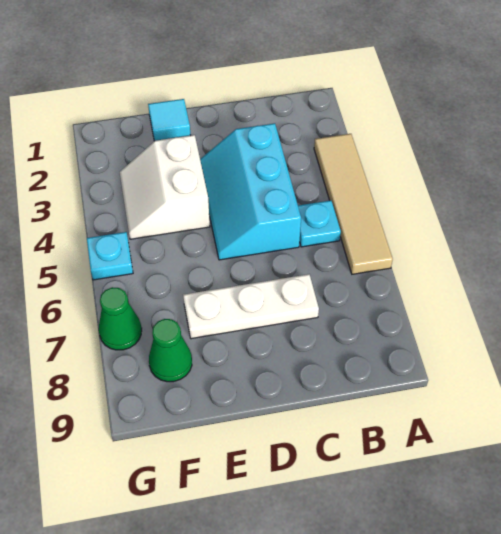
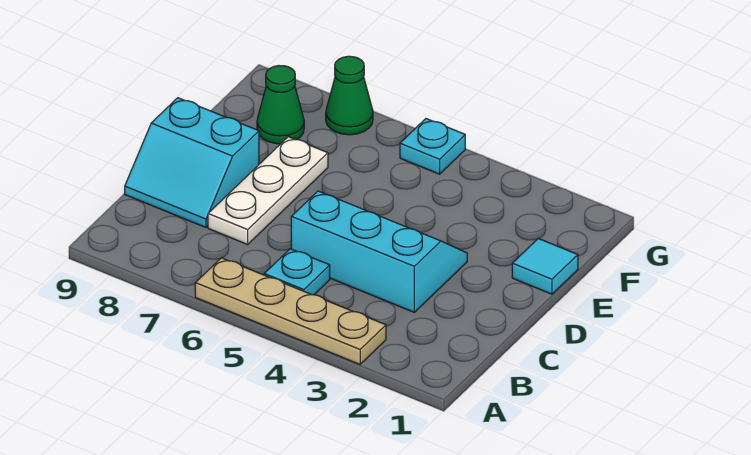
tan tile A3:A6 level 1 -> tan plate A3:A6 level 1
none -> cyan slope C8:D9 level 1 top D
white slope E3:F4 level 1 top E -> none

